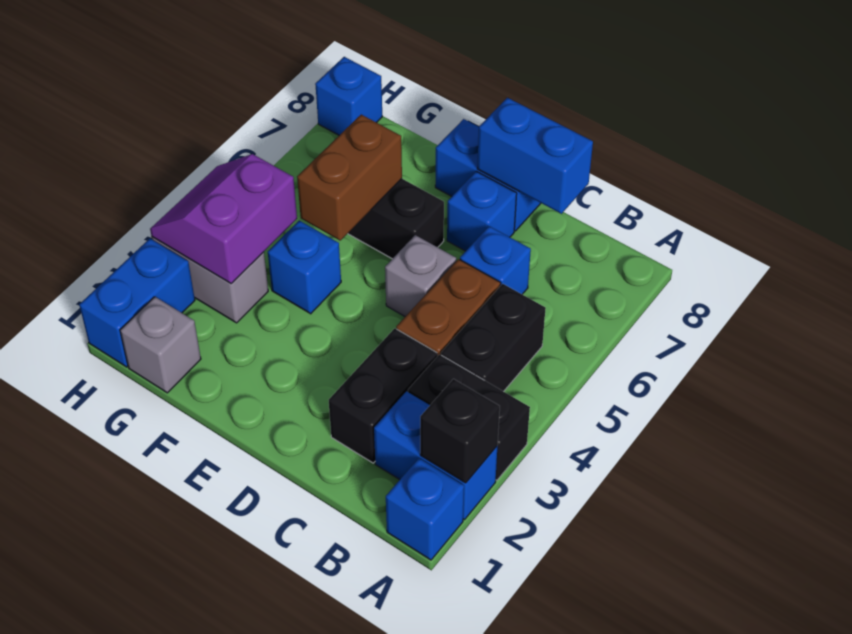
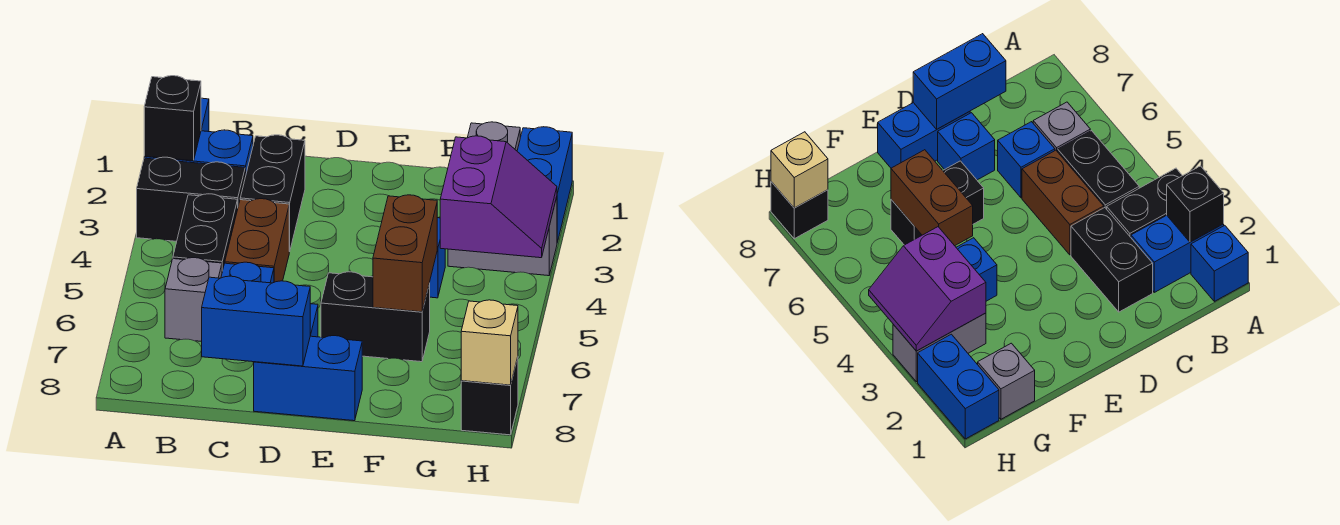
grey brick D5 level 1 -> grey brick B6 level 1
blue brick H8 level 1 -> black brick H8 level 1
none -> tan brick H8 level 2

